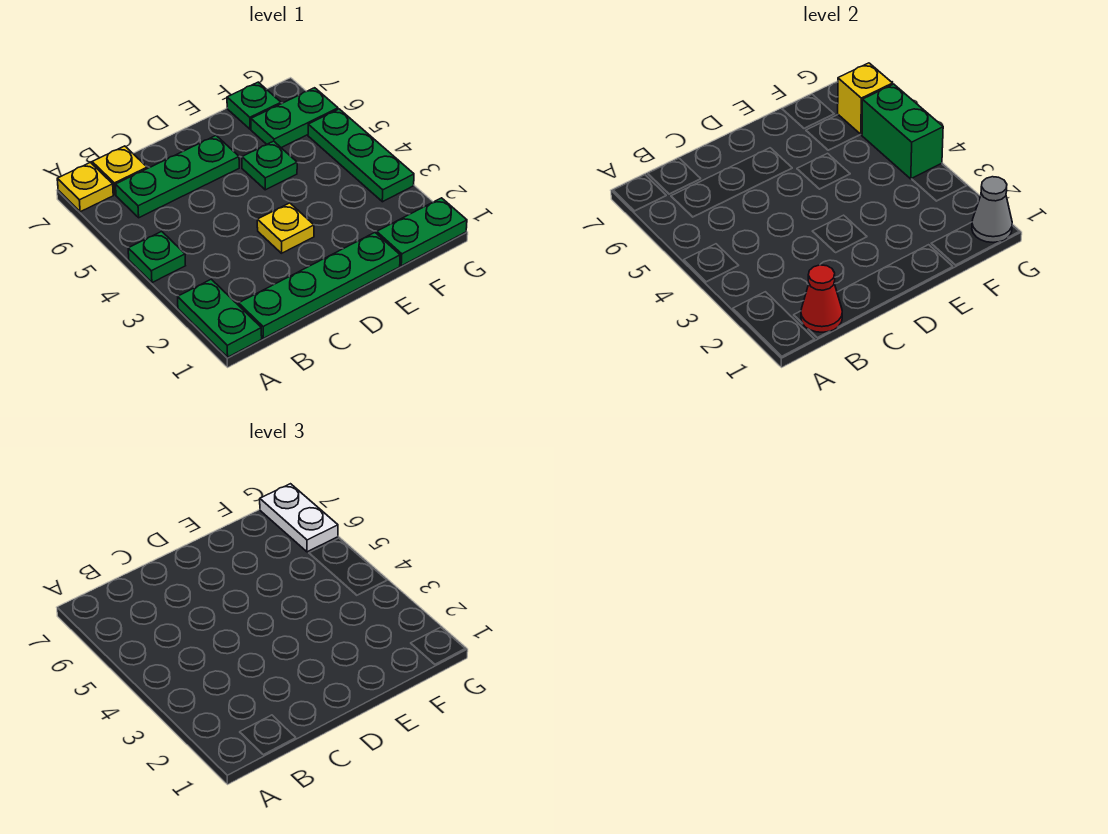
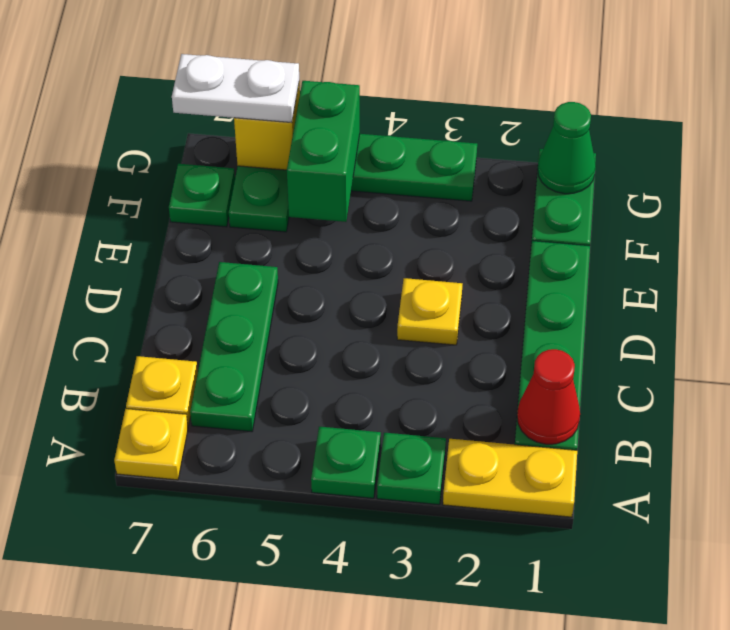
green plate A1:A2 level 1 -> yellow plate A1:A2 level 1
green plate E5 level 1 -> green plate A3 level 1
grey cone G1 level 2 -> green cone G1 level 2
green brick G4:G5 level 2 -> green brick F5:G5 level 2

